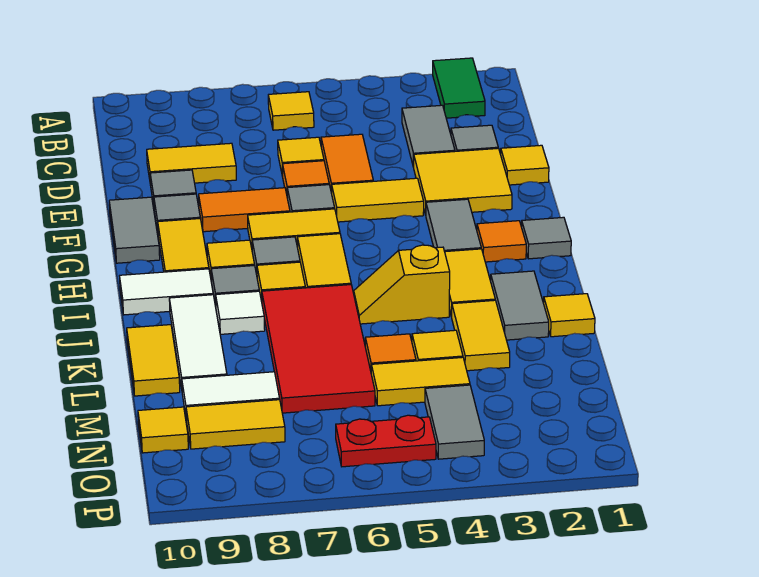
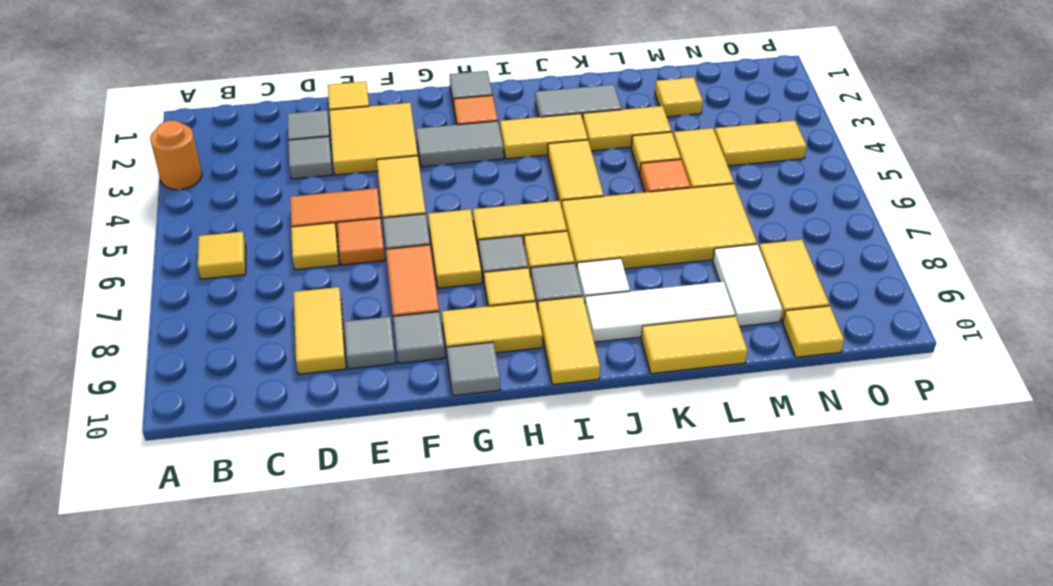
green tile A2:B2 level 1 -> none
none -> orange round brick A3 level 1
grey tile C3:D3 level 1 -> grey tile D3 level 1
grey tile F10:G10 level 1 -> grey tile G10 level 1
white tile I9:I10 level 1 -> yellow tile I9:I10 level 1
yellow slope J4:J5 level 1 top 4 -> yellow tile J4:J5 level 1
red tile J6:M7 level 1 -> yellow tile J6:M7 level 1
yellow tile K1 level 1 -> yellow tile M2 level 1
grey tile N4:O4 level 1 -> yellow tile N4:O4 level 1
red plate O5:O6 level 1 -> none

